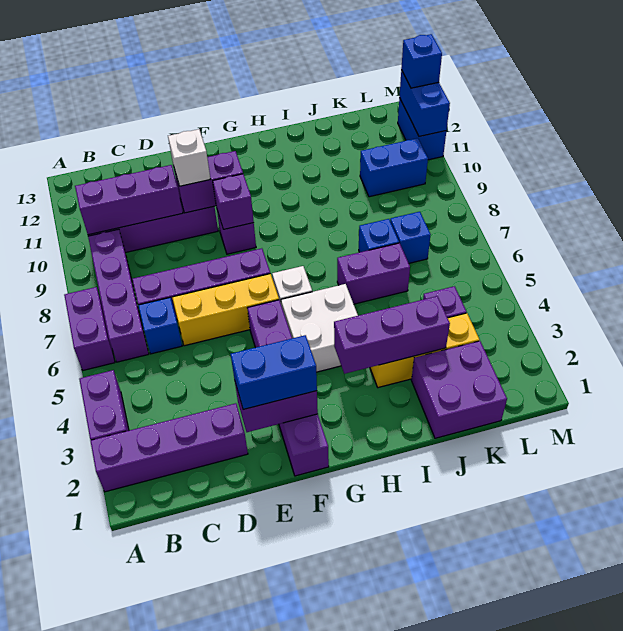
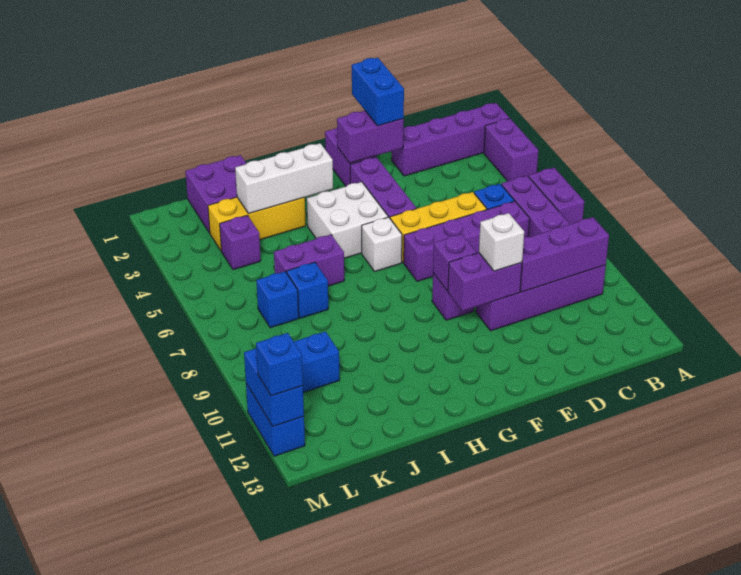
blue brick E2:F2 level 3 -> blue brick E1:E2 level 3
purple brick H3:J3 level 2 -> white brick H3:J3 level 2

